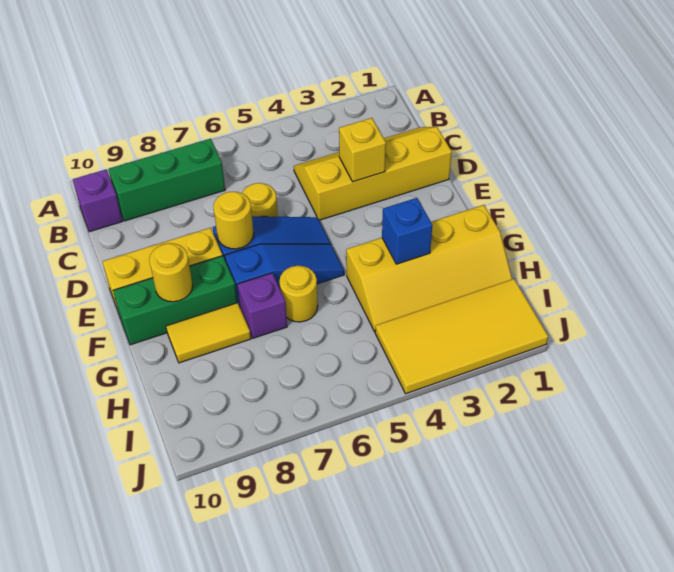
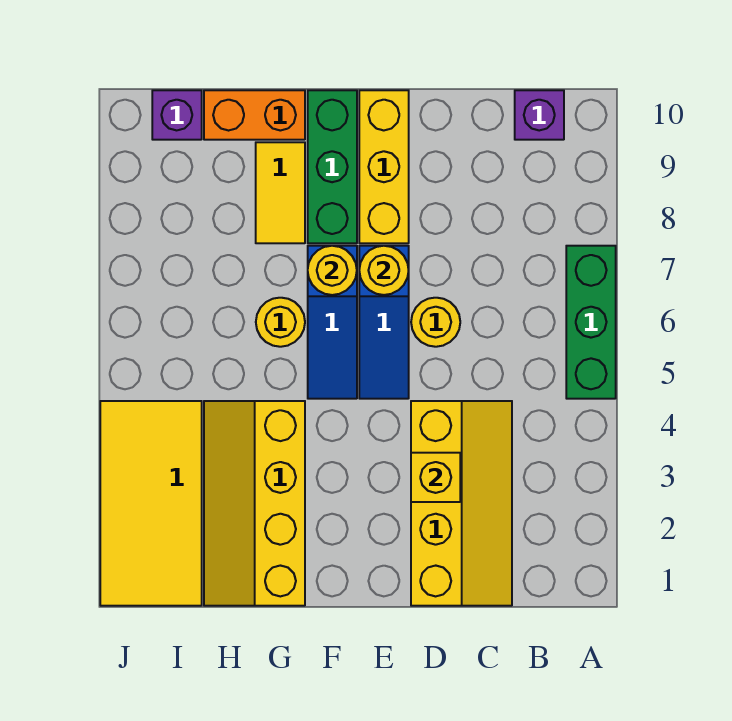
green brick B7:B9 level 1 -> green brick A5:A7 level 1
yellow round brick F9 level 2 -> yellow round brick F7 level 2
blue brick G3 level 2 -> none
purple brick G7 level 1 -> purple brick I10 level 1
none -> orange brick G10:H10 level 1

